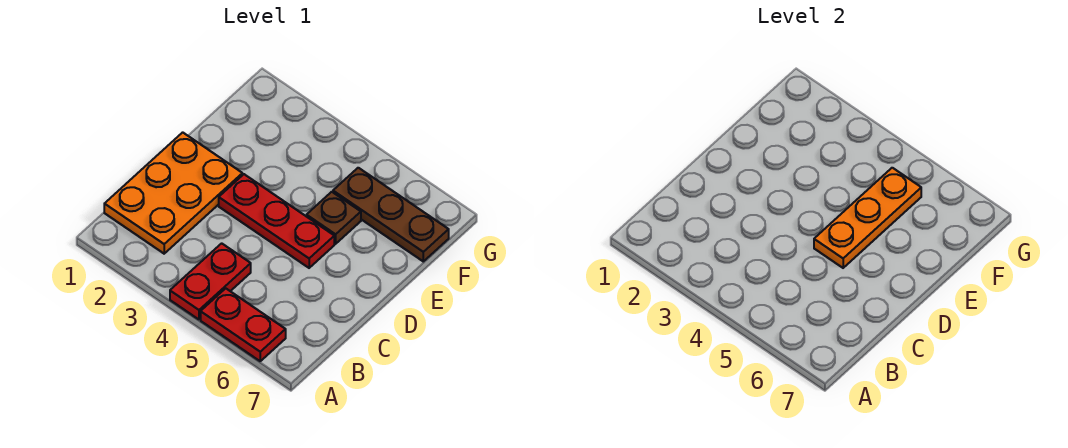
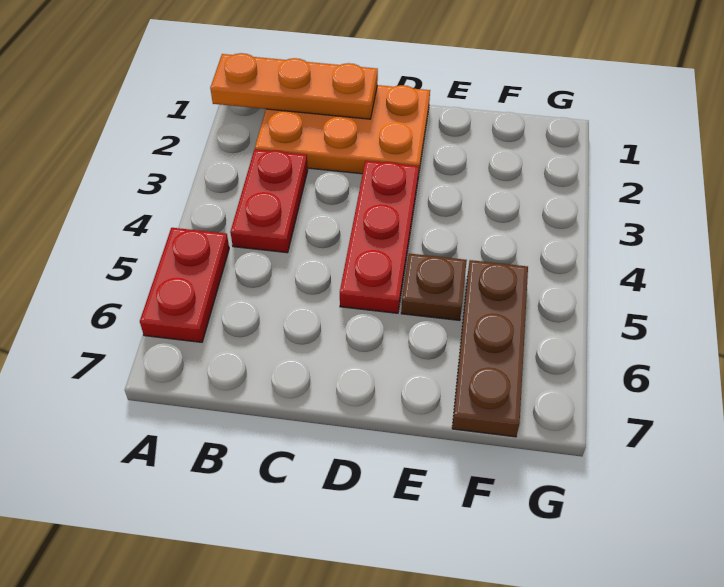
red plate A4:B4 level 1 -> red plate B3:B4 level 1
orange plate D5:F5 level 2 -> orange plate A1:C1 level 2

